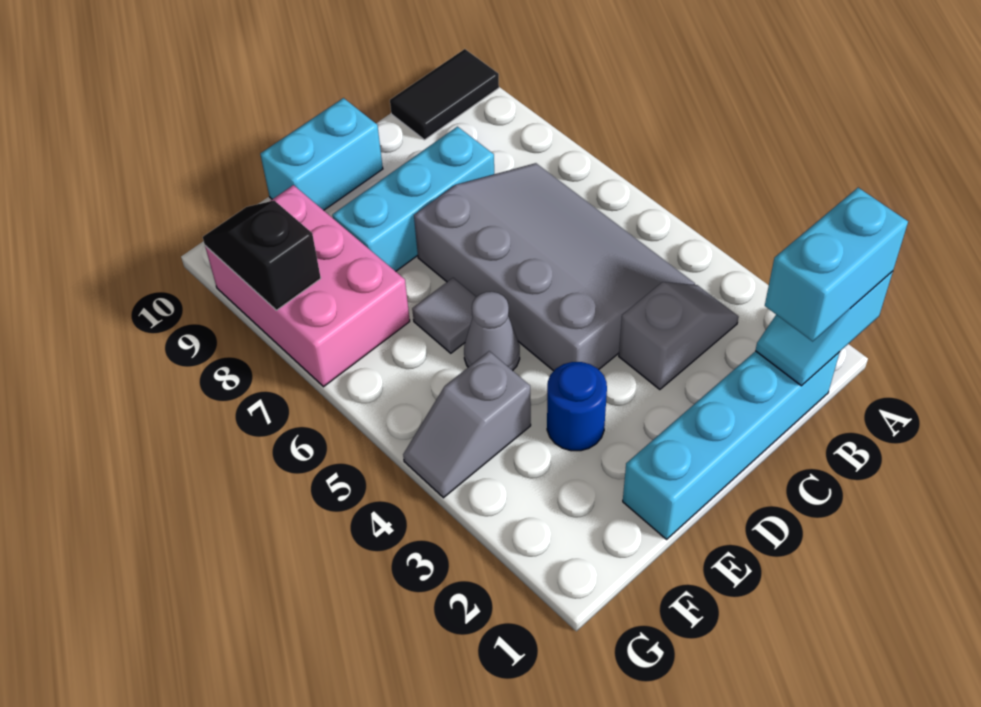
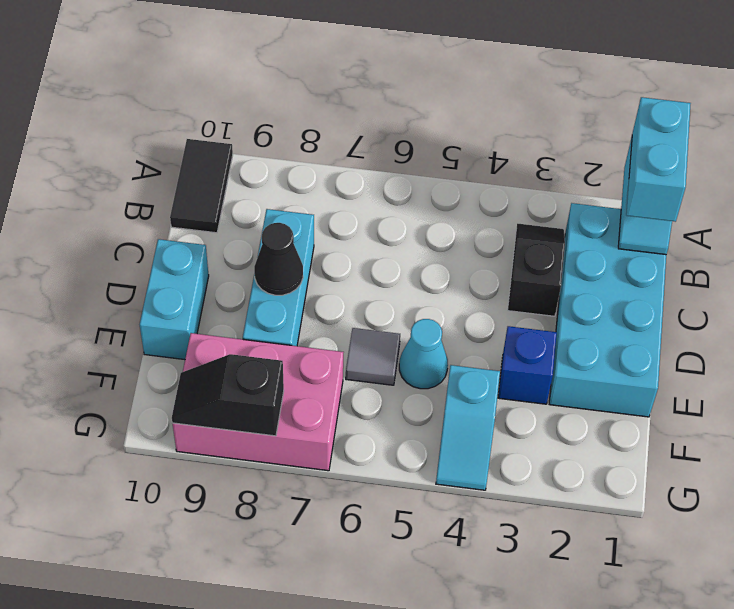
cyan brick B1:E1 level 1 -> cyan brick B1:E2 level 1
grey slope B3:C3 level 1 top C -> black slope B3:C3 level 1 top C
grey slope B4:D7 level 1 top D -> none
none -> black cone D8 level 2
blue round brick E3 level 1 -> blue brick E3 level 1
grey cone E5 level 1 -> cyan cone E5 level 1
grey slope F4:G4 level 1 top F -> cyan slope F4:G4 level 1 top F

